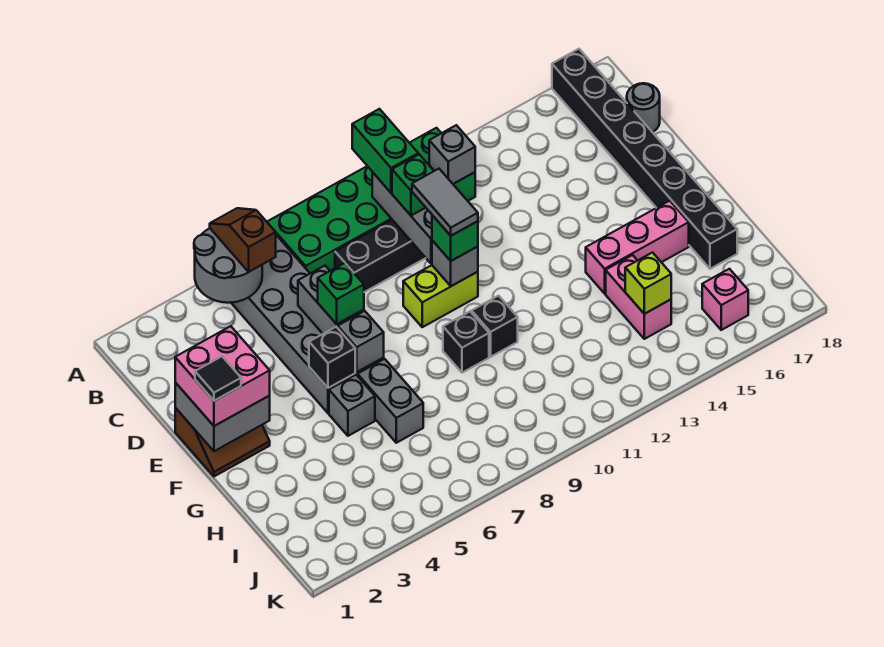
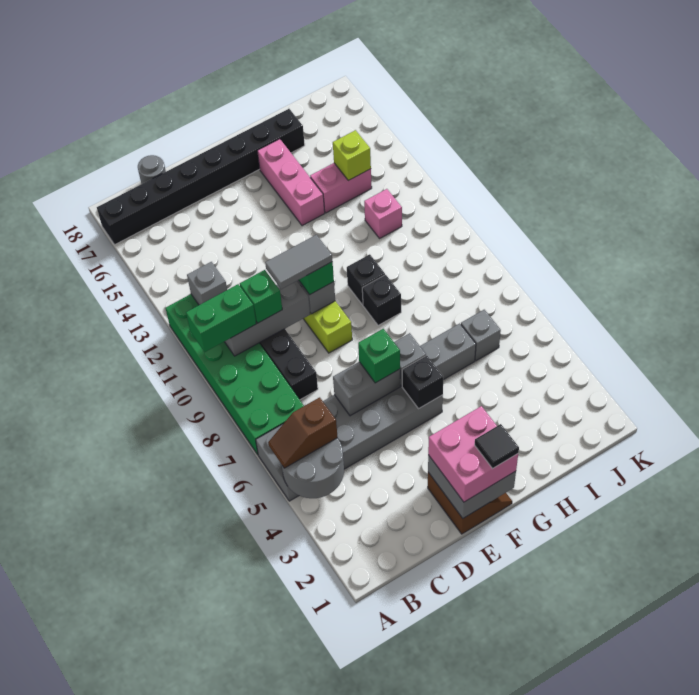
grey brick G5 level 1 -> grey brick I6 level 1
pink brick J16 level 1 -> pink brick I12 level 1

